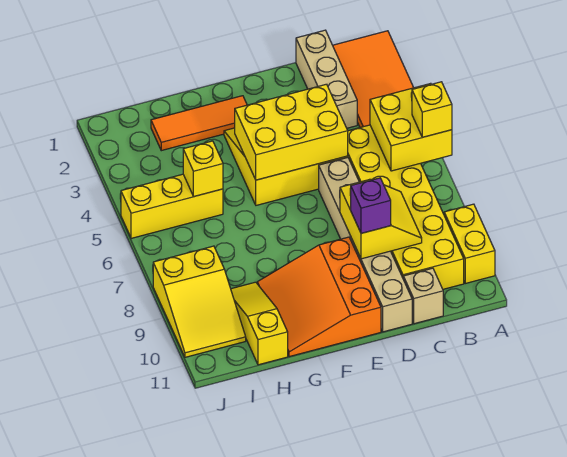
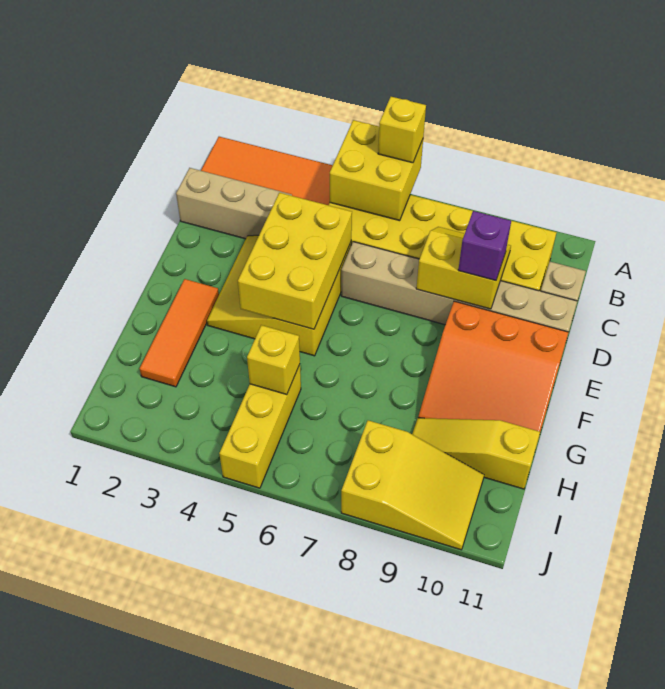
yellow brick A9:A10 level 1 -> none

